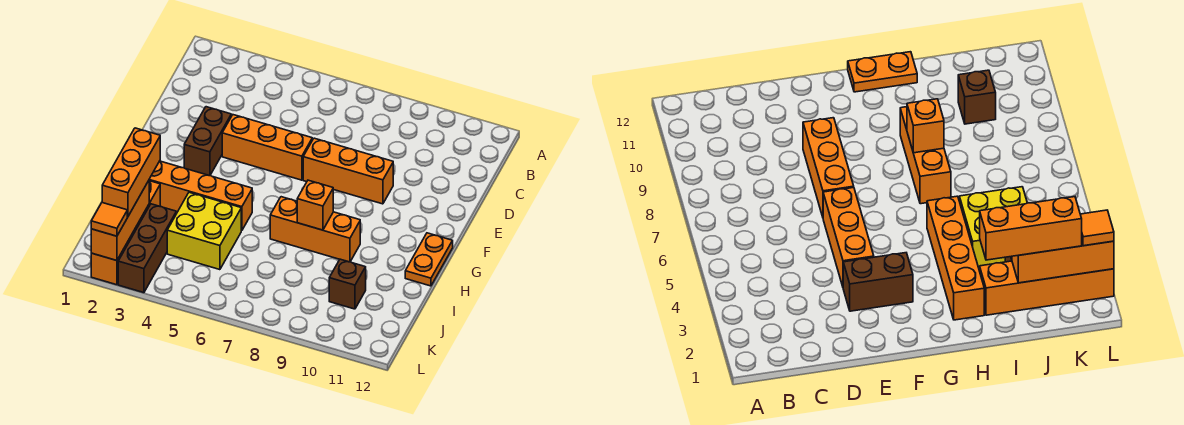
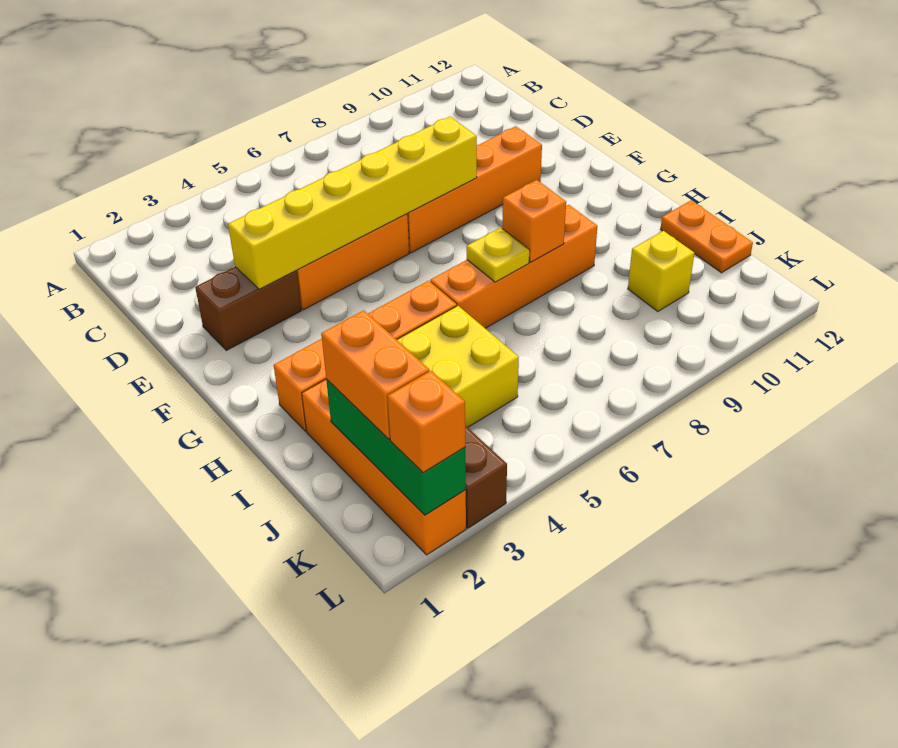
brown brick E3:F3 level 1 -> brown brick E2:E3 level 1
none -> yellow brick E3:E8 level 2
orange brick E7:E9 level 1 -> orange brick E7:E10 level 1
orange plate G12:H12 level 1 -> orange plate I12:J12 level 1
orange brick H7:H9 level 1 -> orange brick H6:H9 level 1
none -> yellow plate H7 level 2
orange brick I2:K2 level 3 -> orange brick J2:K2 level 3
orange brick J2:L2 level 2 -> green brick J2:L2 level 2
brown brick J10 level 1 -> yellow brick J10 level 1
orange tile L2 level 3 -> orange brick L2 level 3

